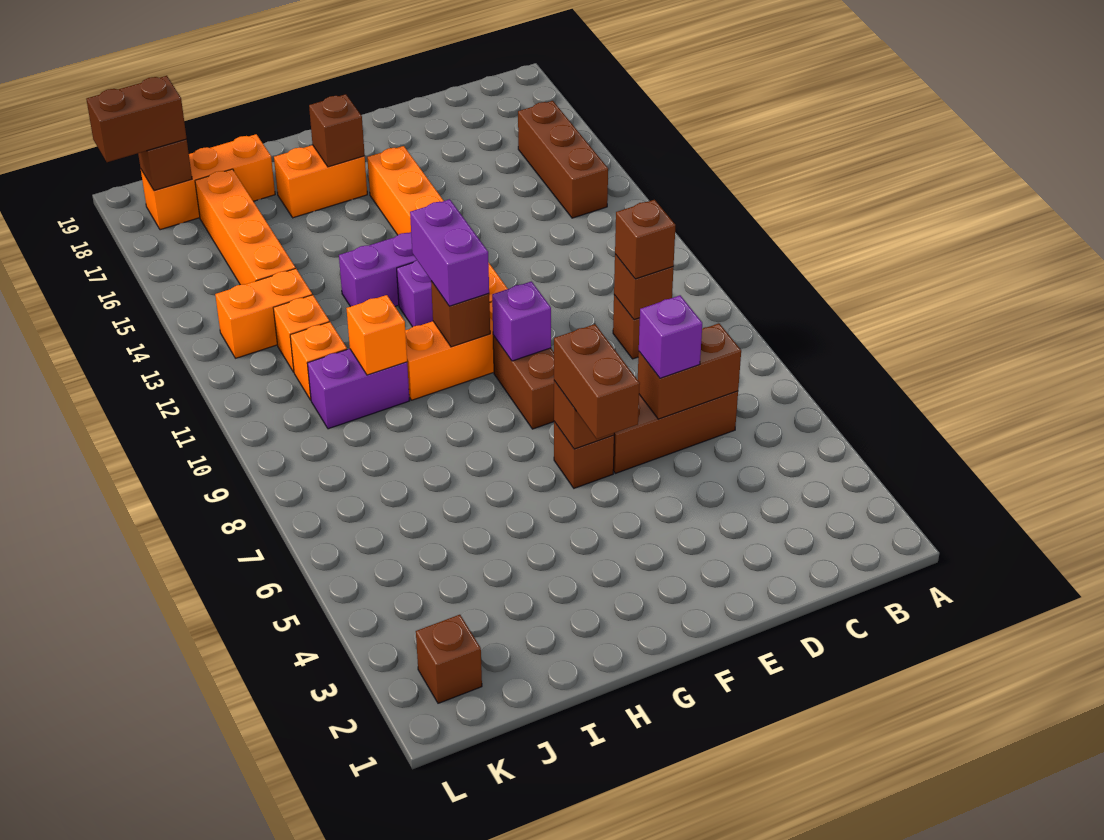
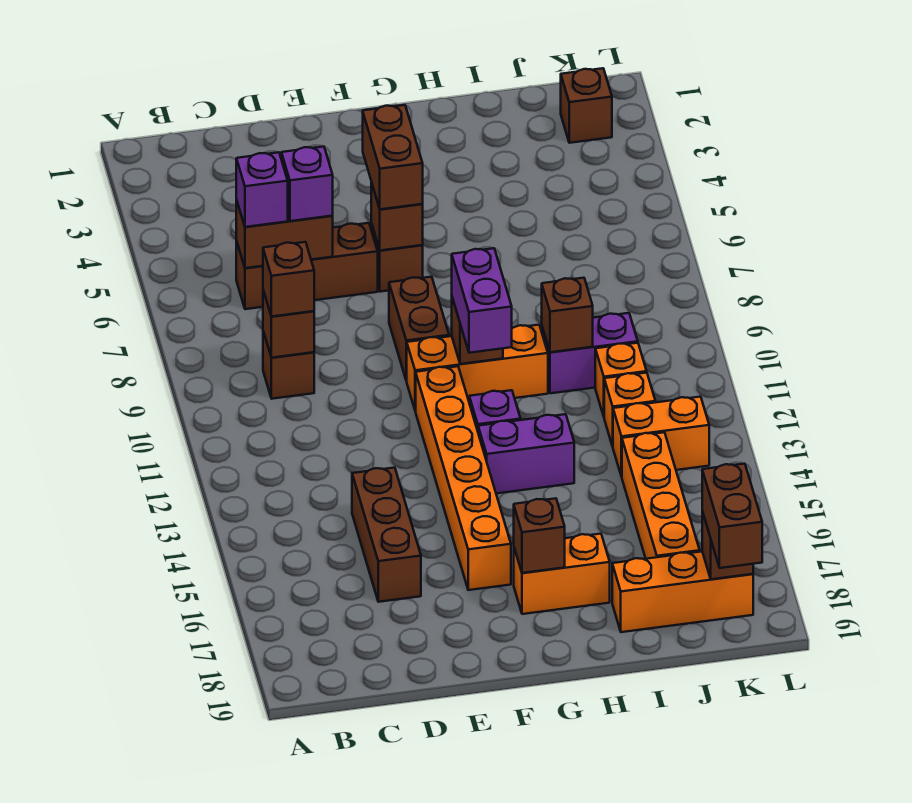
brown brick B14:B16 level 1 -> brown brick D14:D16 level 1
purple brick F9 level 2 -> purple brick C6 level 3
orange brick I10 level 2 -> brown brick I10 level 2
brown brick K18:L18 level 3 -> brown brick K18:K19 level 3

